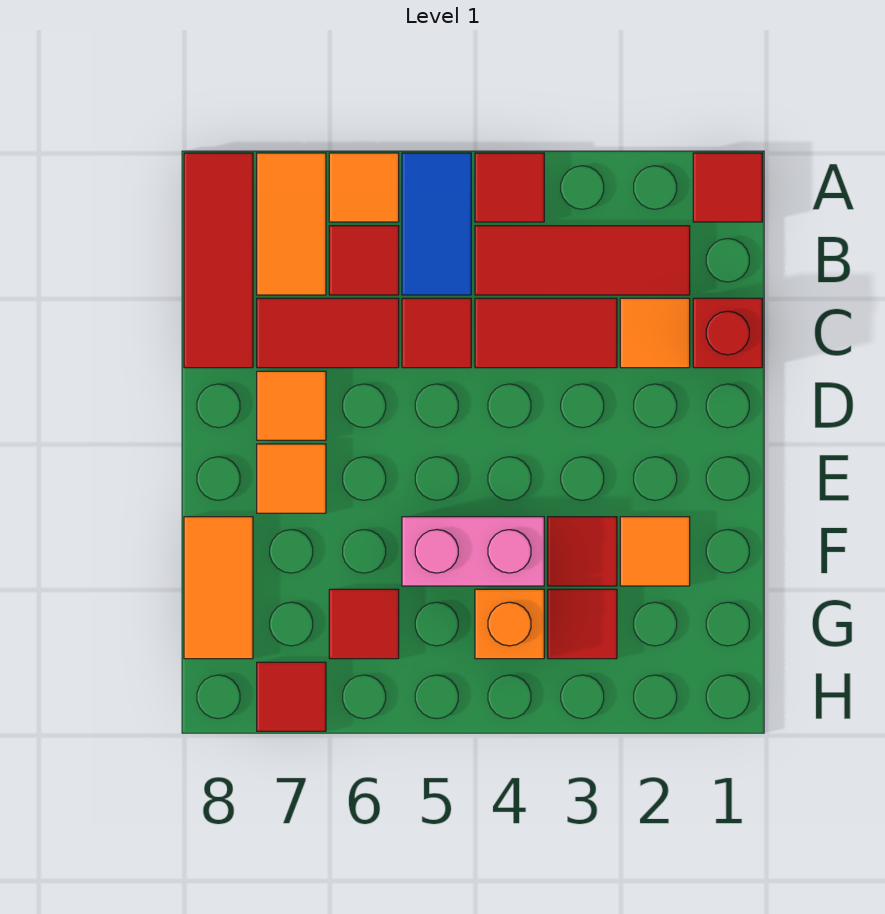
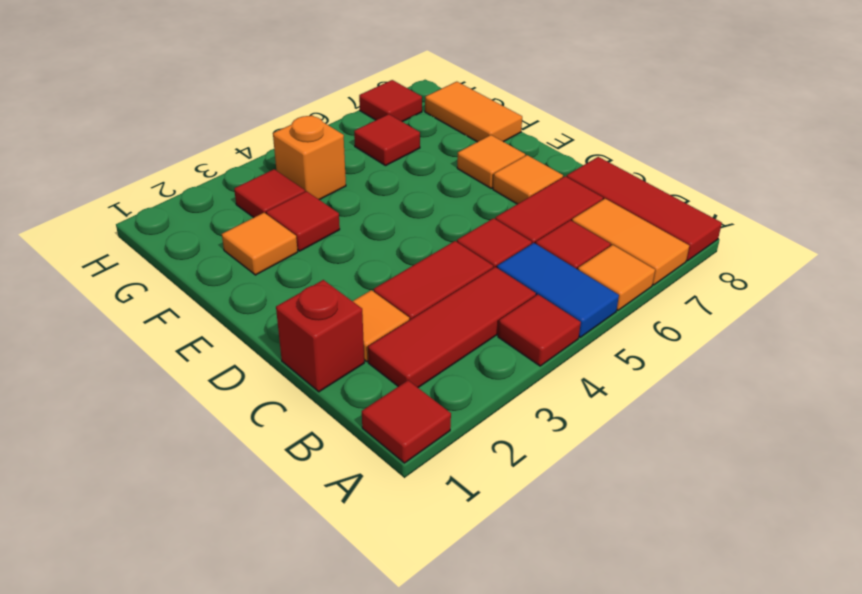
pink brick F4:F5 level 1 -> none

